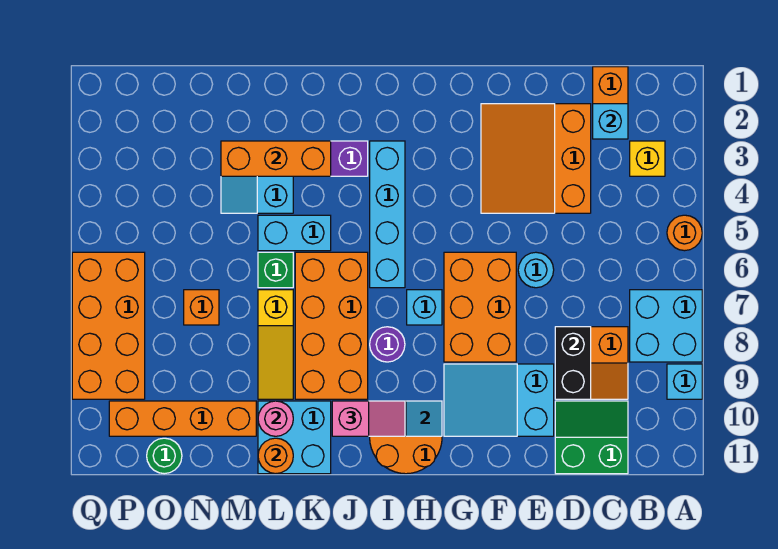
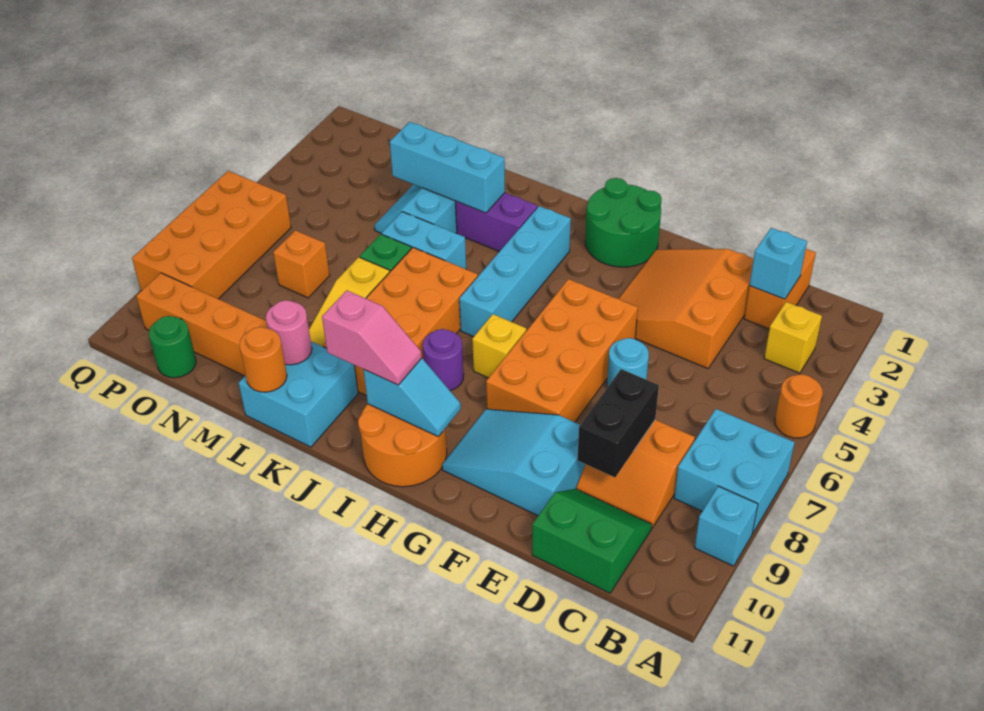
orange brick F6:G8 level 1 -> orange brick F5:G8 level 1
none -> green round brick G1:H2 level 1
cyan brick H7 level 1 -> yellow brick H7 level 1
orange brick K3:M3 level 2 -> cyan brick K3:M3 level 2

